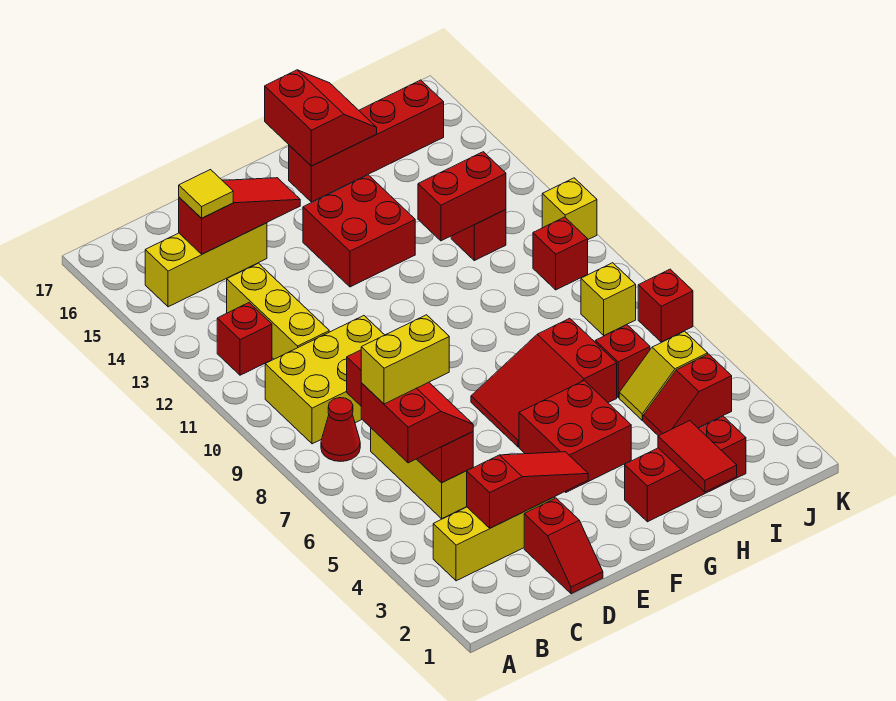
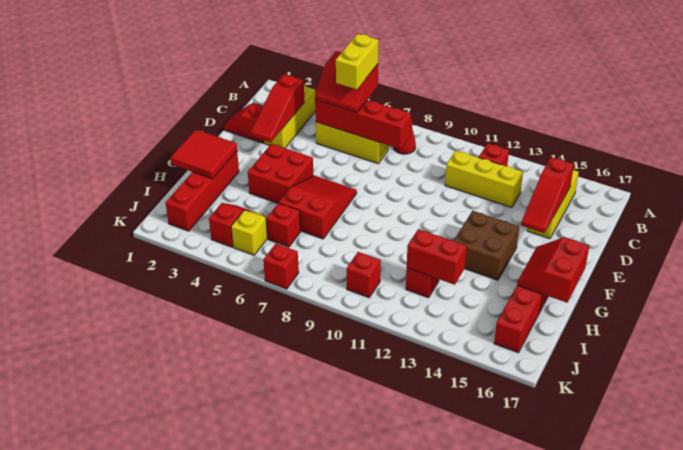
yellow brick B9:D10 level 1 -> none
yellow tile C15 level 3 -> none
red brick F13:G14 level 1 -> brown brick F13:G14 level 1
red brick G2:I2 level 1 -> red brick G2:J2 level 1
red slope G16:H17 level 2 top G -> red slope G16:H17 level 2 top 17
red tile H1:H2 level 2 -> red tile G1:H2 level 2
red brick H12:I12 level 2 -> red brick I12:I13 level 2
yellow brick J8 level 1 -> none
yellow brick K11 level 1 -> none

